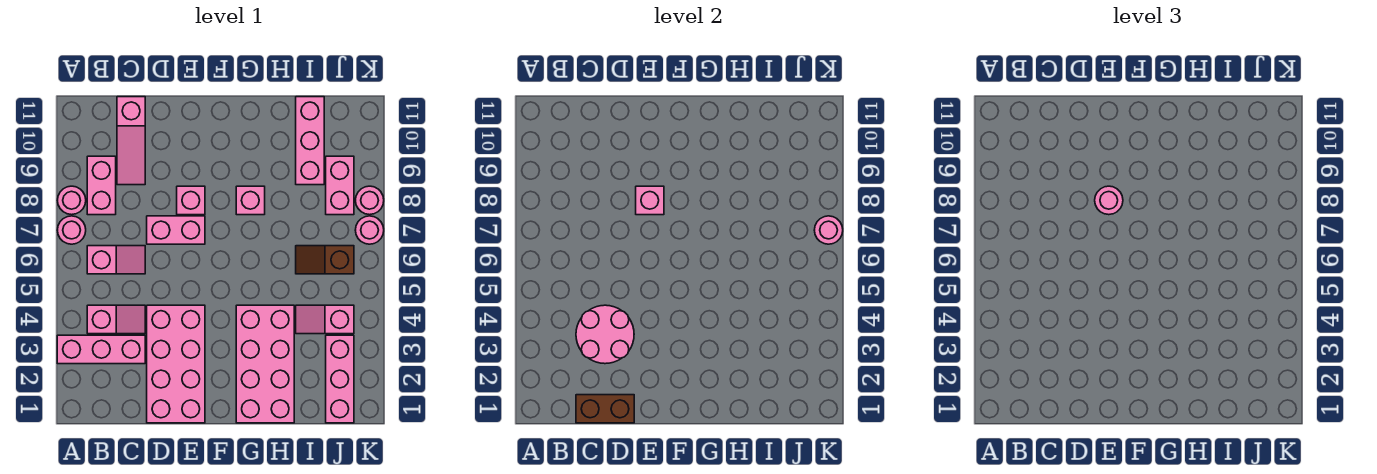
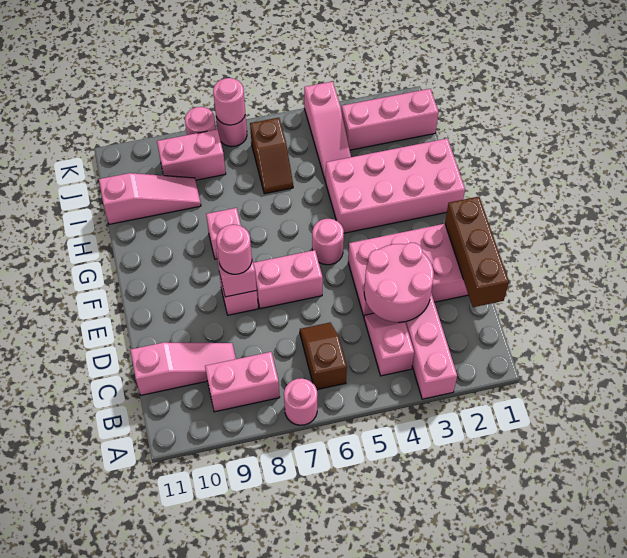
pink round brick A8 level 1 -> pink round brick F5 level 1
pink slope B6:C6 level 1 top B -> brown slope B6:C6 level 1 top B
brown brick C1:D1 level 2 -> brown brick C1:E1 level 2
pink brick D7:E7 level 1 -> pink brick E6:E7 level 1
pink slope I4:J4 level 1 top J -> pink slope I4:K4 level 1 top K
pink brick I9:I11 level 1 -> pink slope I9:I11 level 1 top 11

